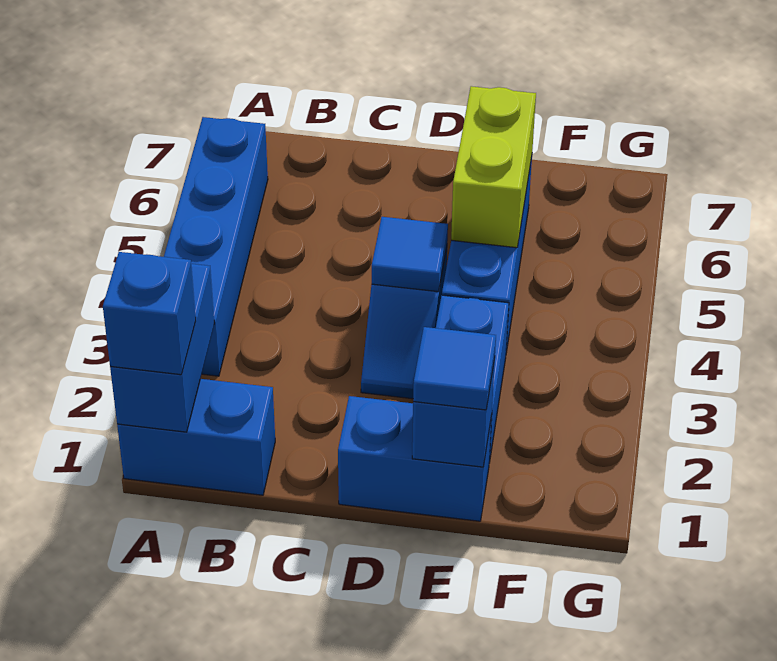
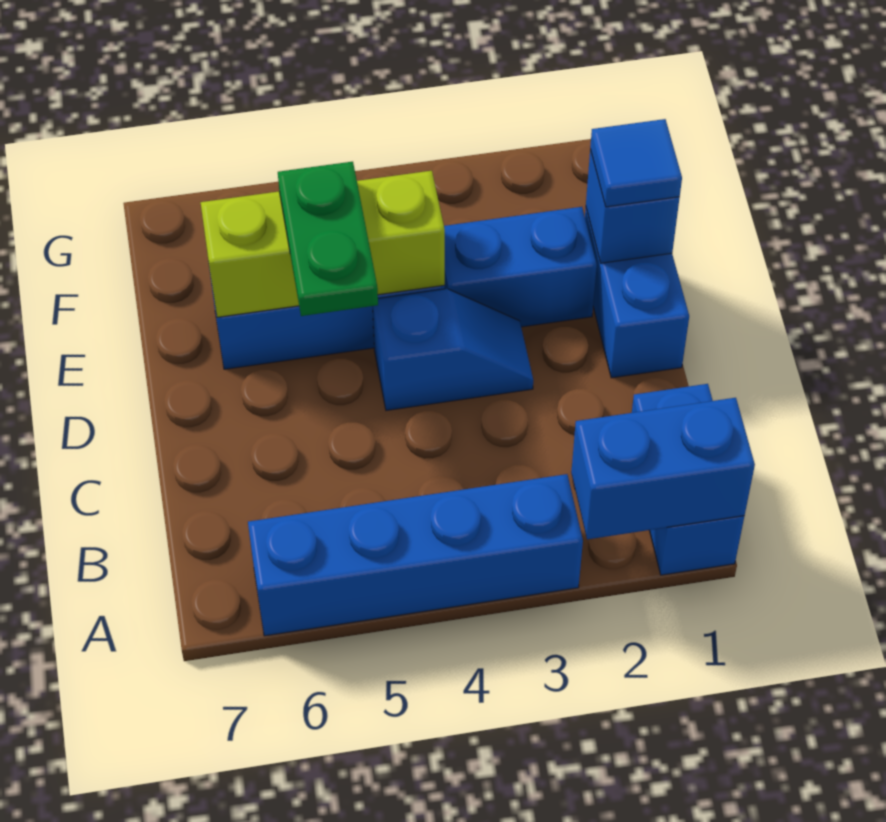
blue brick A1 level 3 -> none
blue tile D4 level 2 -> none
none -> green plate D5:E5 level 3
lime brick E5:E6 level 2 -> lime brick E4:E6 level 2

